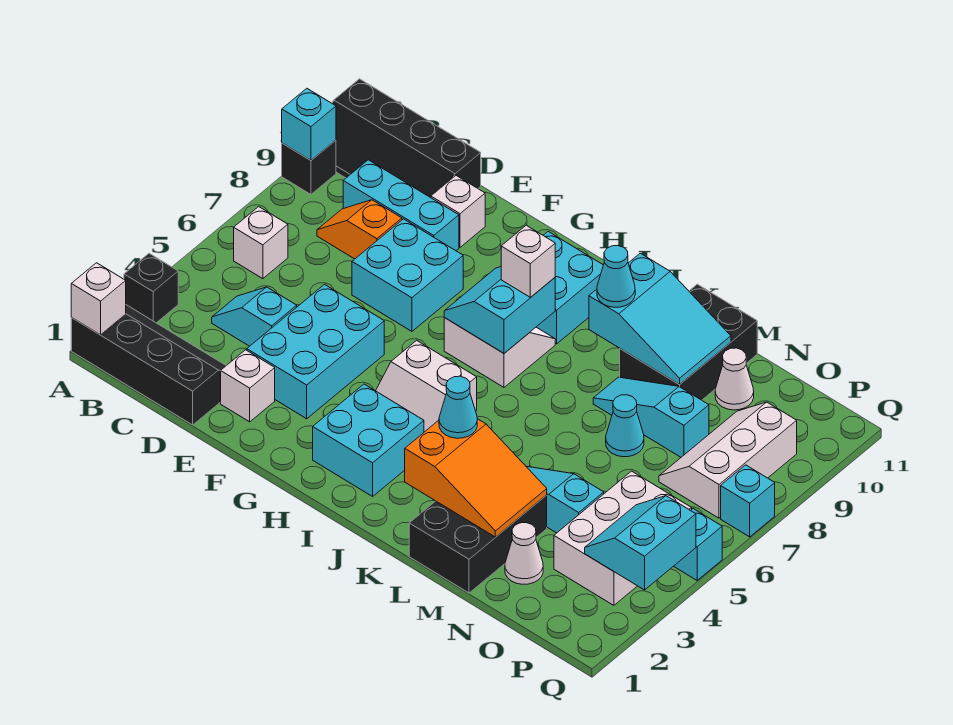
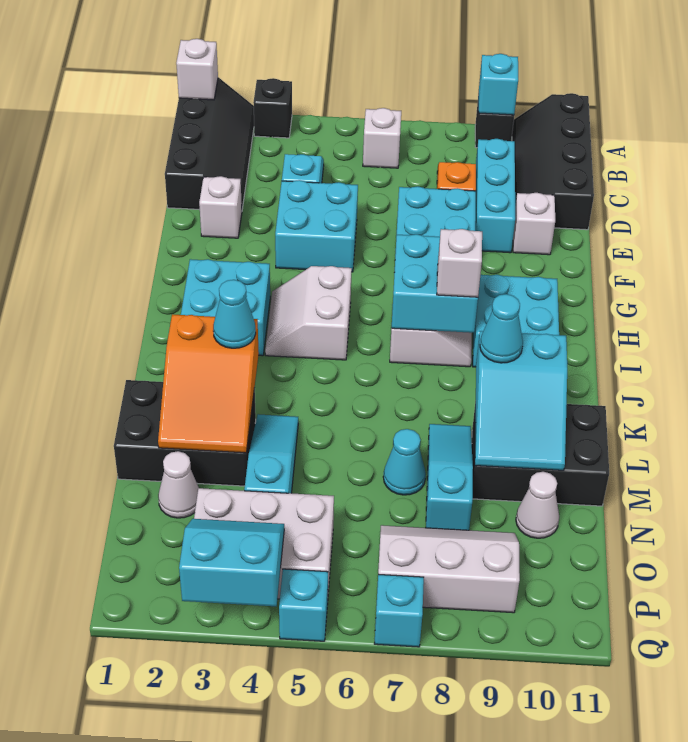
cyan brick E3:F5 level 1 -> cyan brick E4:F5 level 1
cyan slope H7:I8 level 2 top I -> cyan brick H7:I8 level 2

